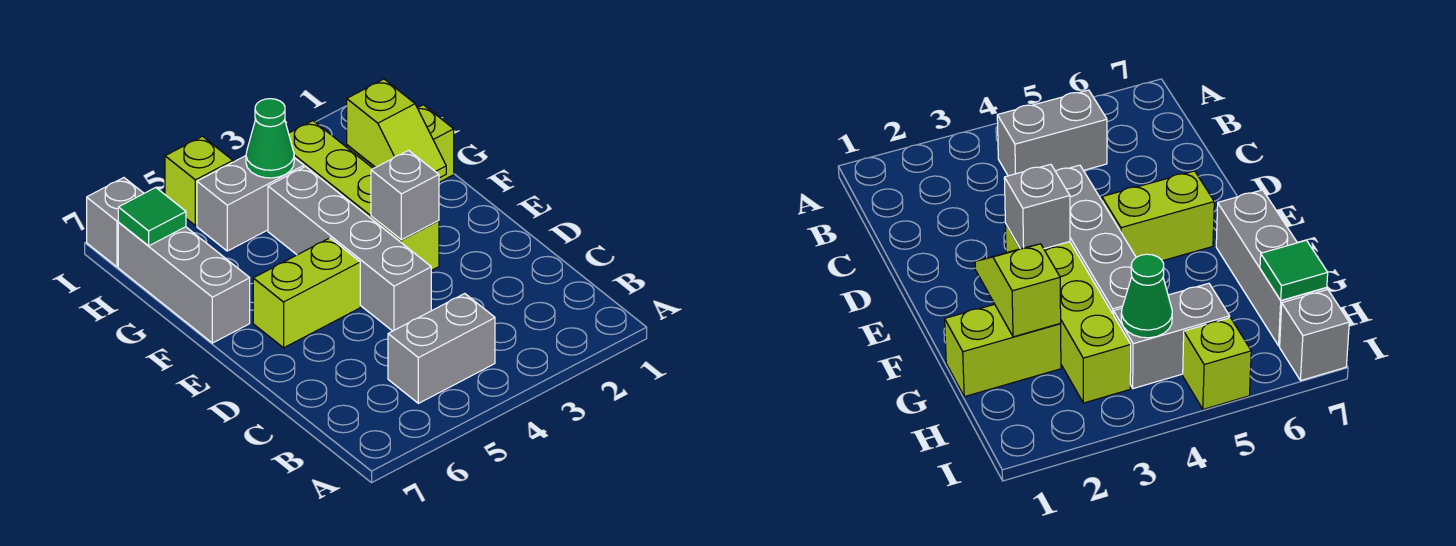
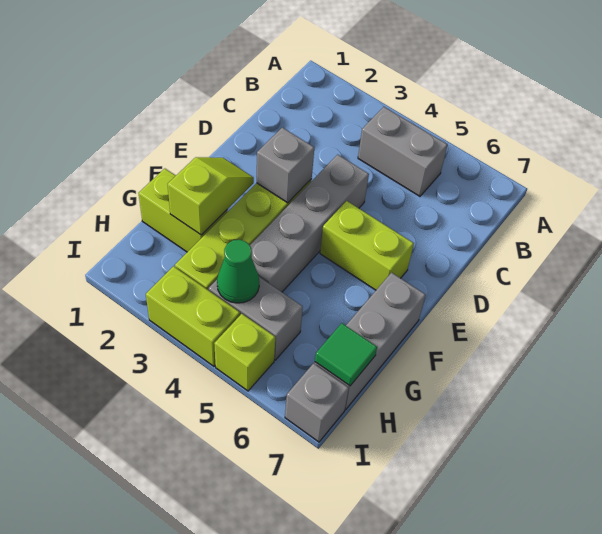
none -> lime brick I3:I4 level 1

